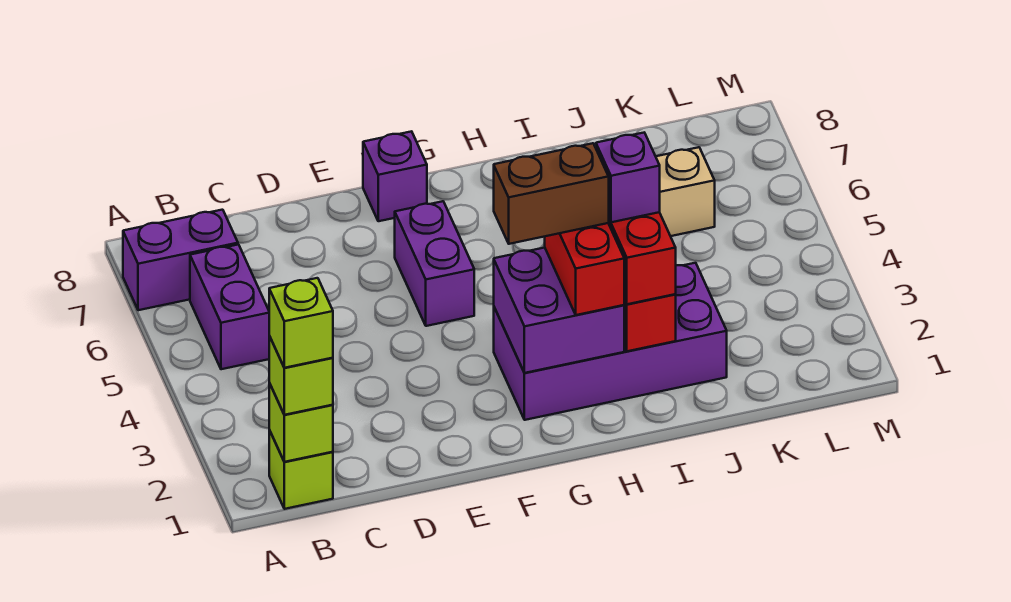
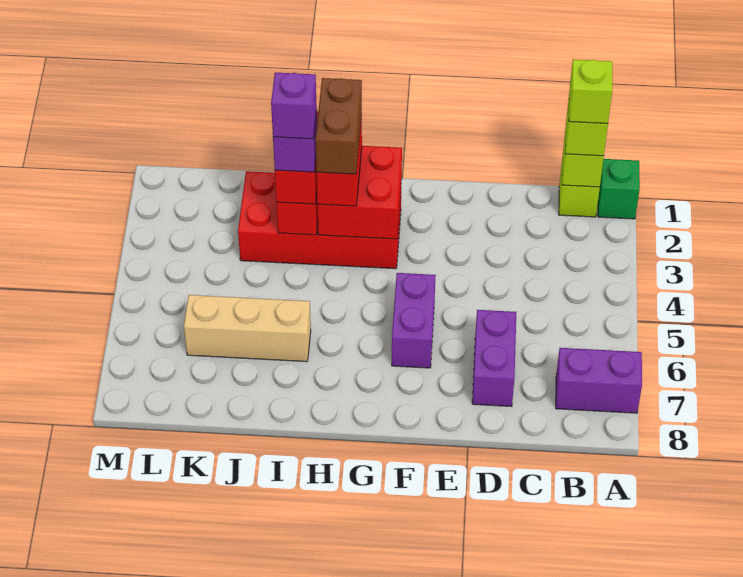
none -> green brick A1 level 1
purple brick B5:B6 level 1 -> purple brick D6:D7 level 1
purple brick F8 level 1 -> purple brick I3 level 5
purple brick G2:J3 level 1 -> red brick G2:J3 level 1
purple brick G2:H3 level 2 -> red brick G2:H3 level 2
brown brick G3:H3 level 4 -> brown brick H2:H3 level 4

